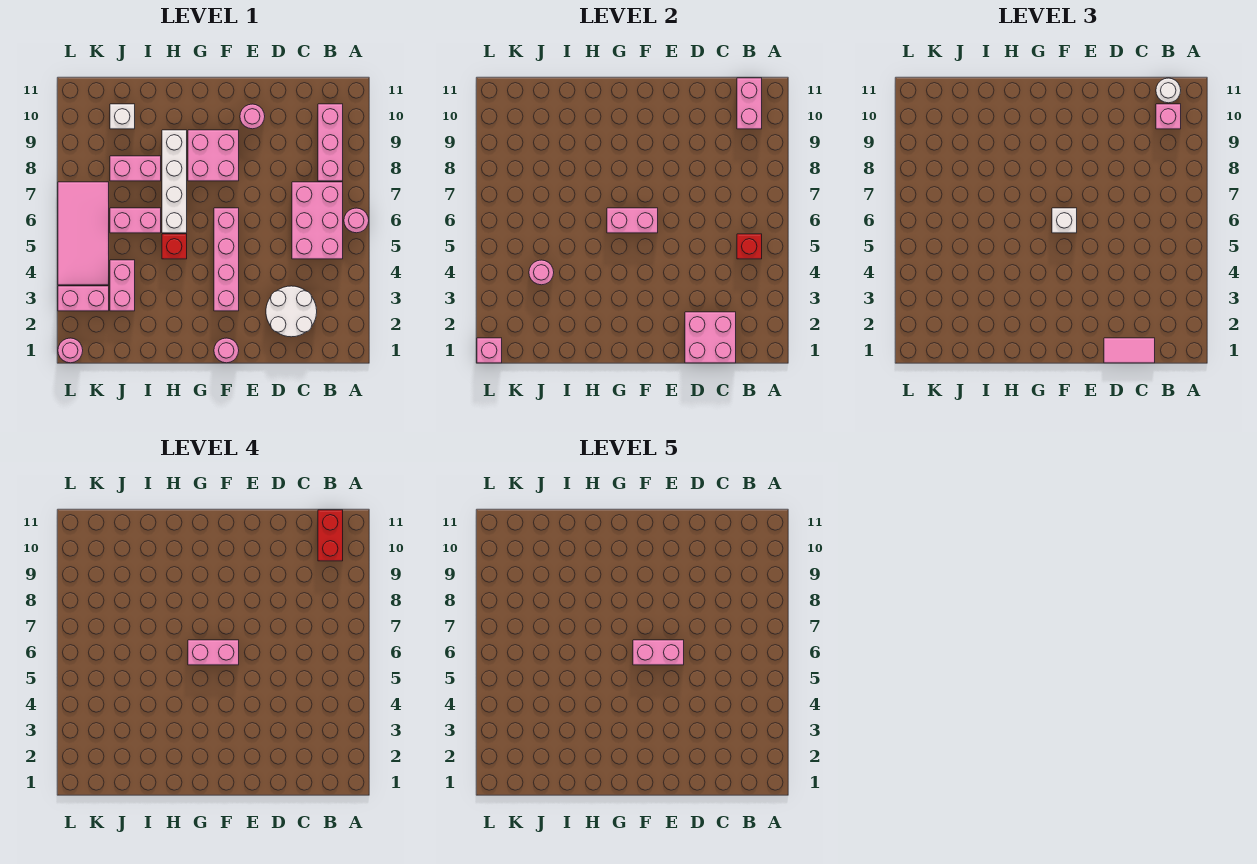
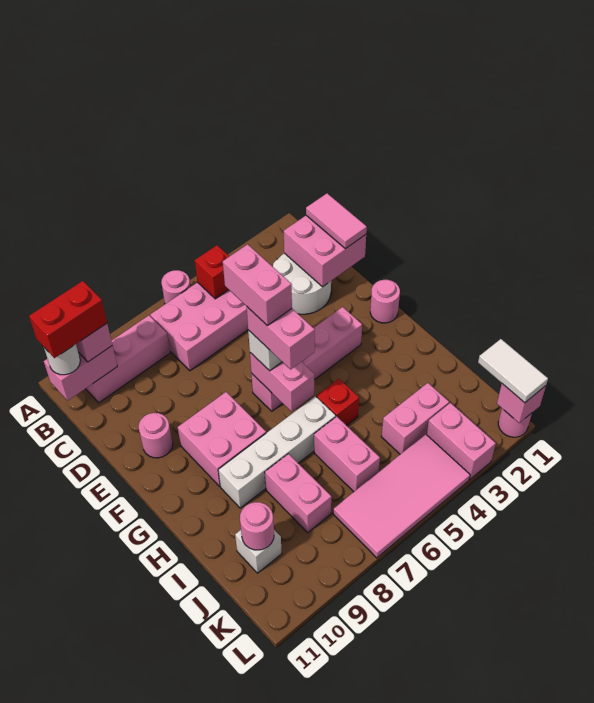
pink round brick J4 level 2 -> pink round brick J10 level 2
none -> white tile K1:L1 level 3

